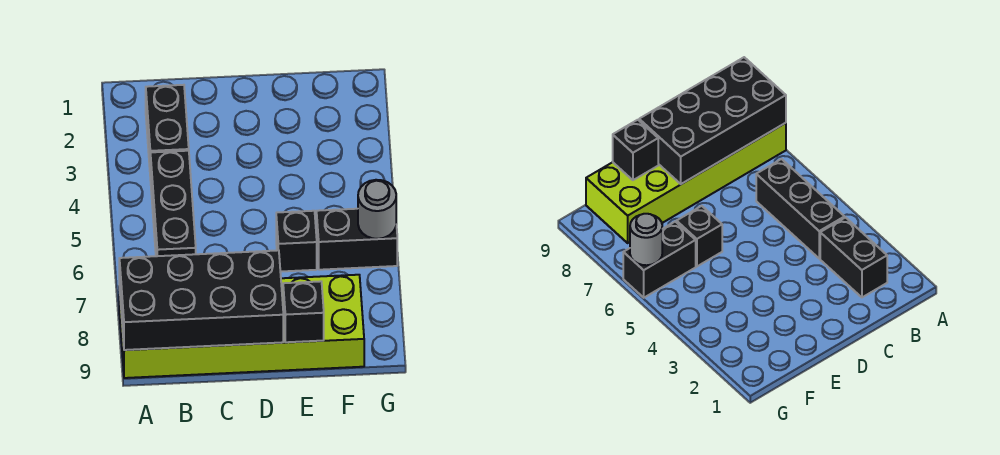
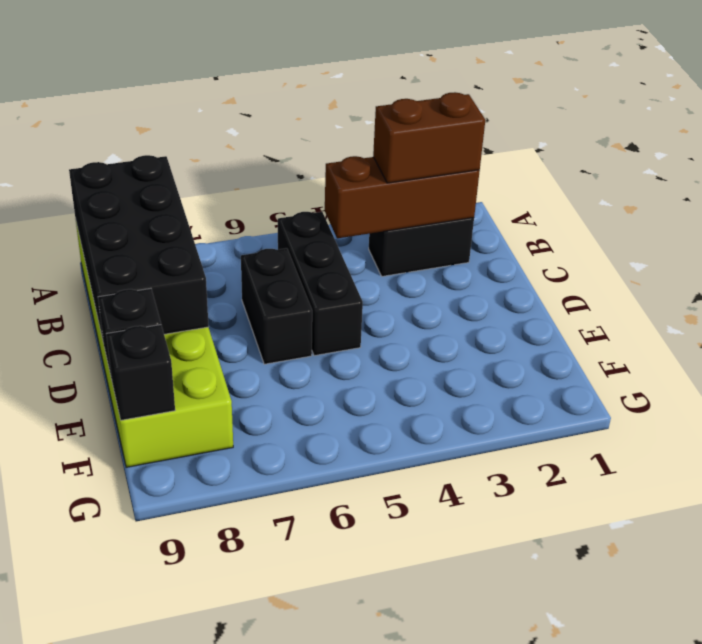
none -> brown brick B2:B4 level 2
none -> brown brick B2:B3 level 3
black brick B4:B6 level 1 -> black brick B5:D5 level 1
black brick E6 level 1 -> black brick F9 level 2
black brick F6:G6 level 1 -> black brick C6:D6 level 1
grey round brick G6 level 2 -> none

